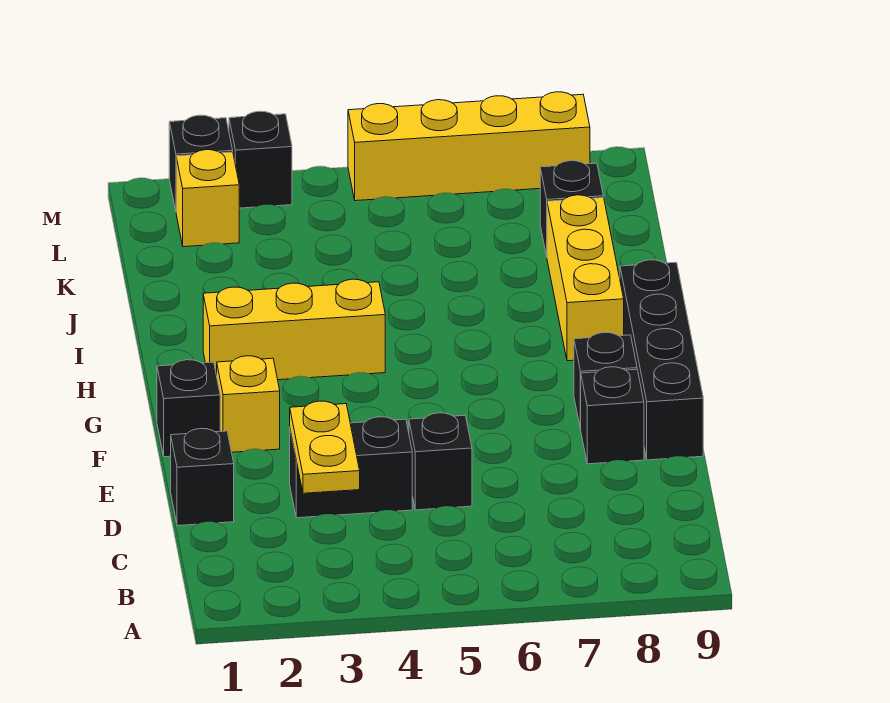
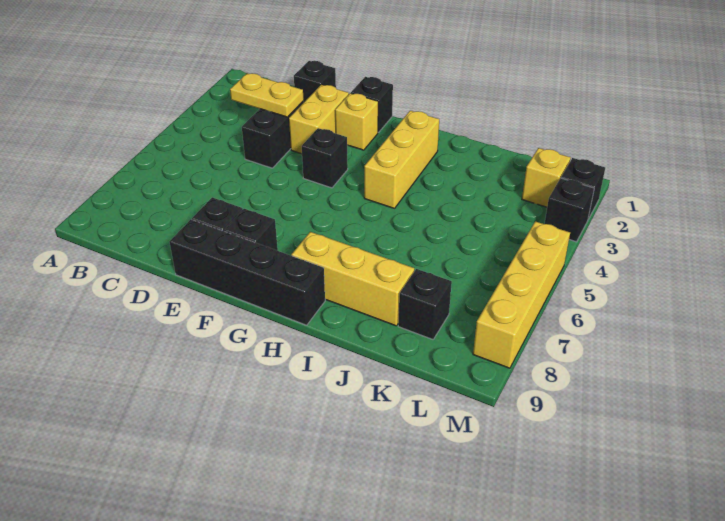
black brick D5 level 1 -> black brick F4 level 1
none -> yellow brick E2:E3 level 1

